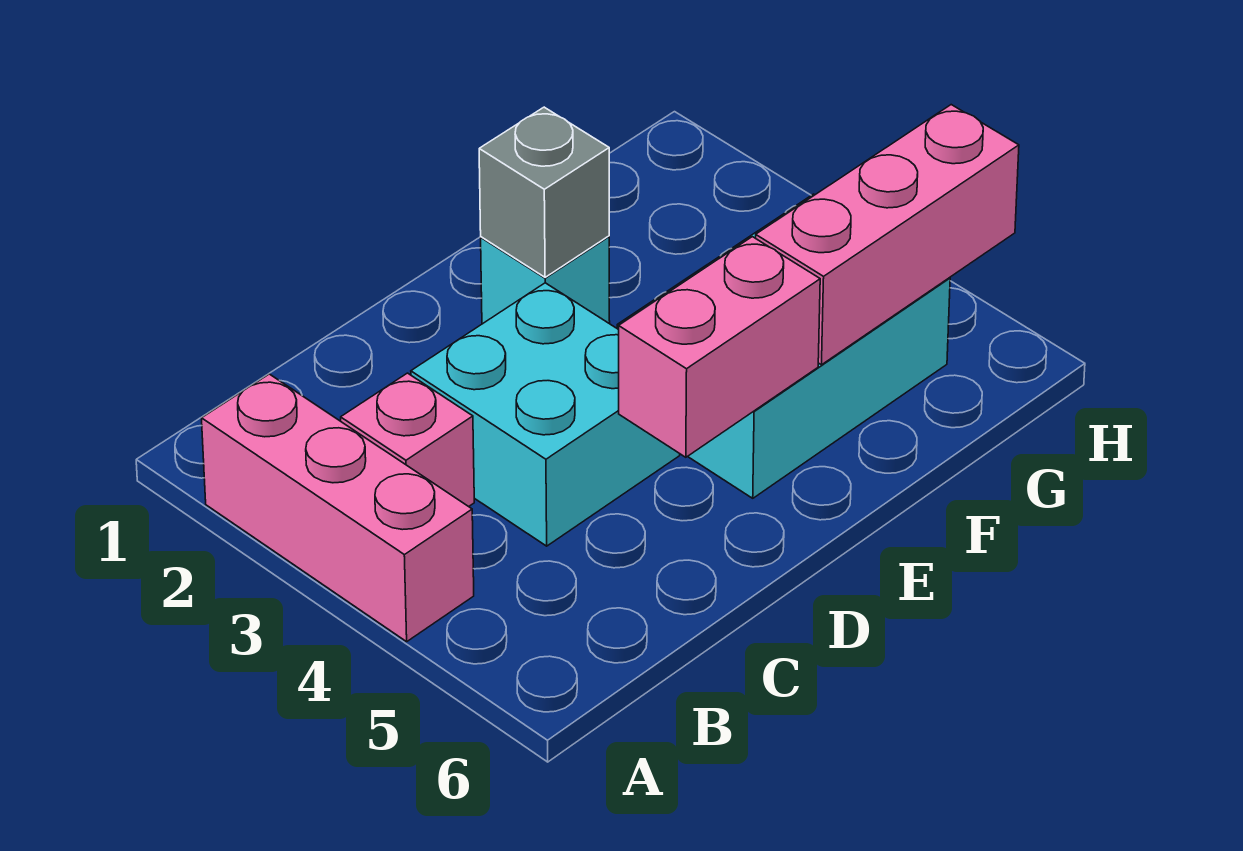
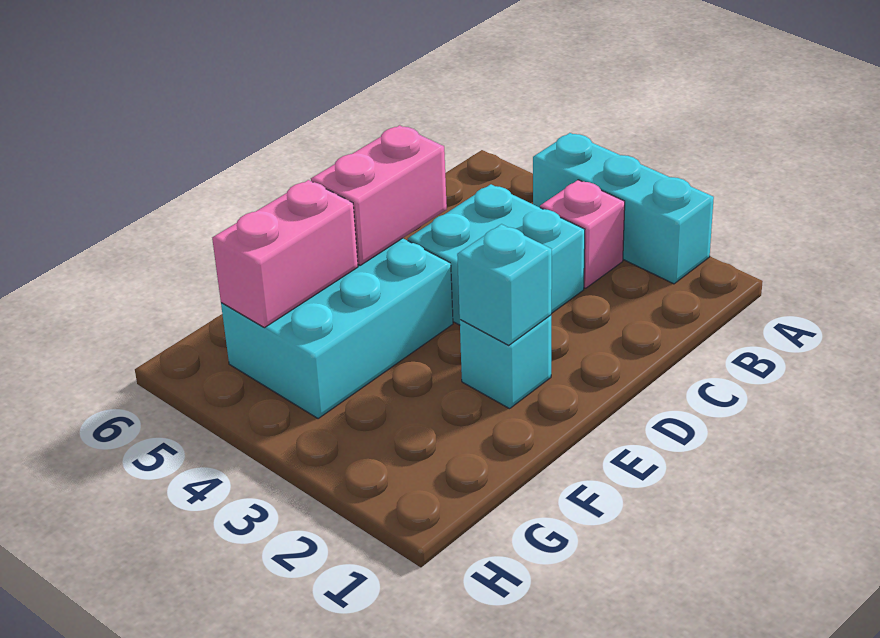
pink brick A2:A4 level 1 -> cyan brick A2:A4 level 1
grey brick E2 level 2 -> cyan brick E2 level 2
pink brick F5:H5 level 2 -> pink brick F5:G5 level 2

